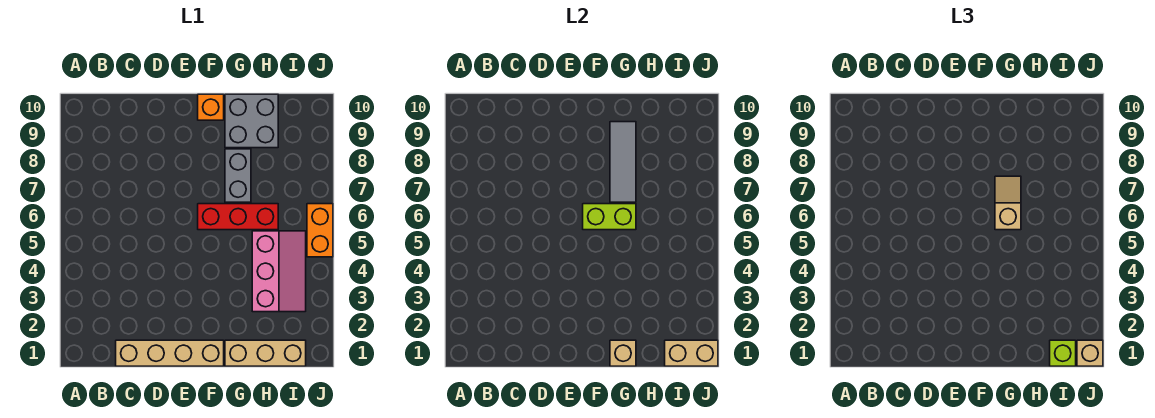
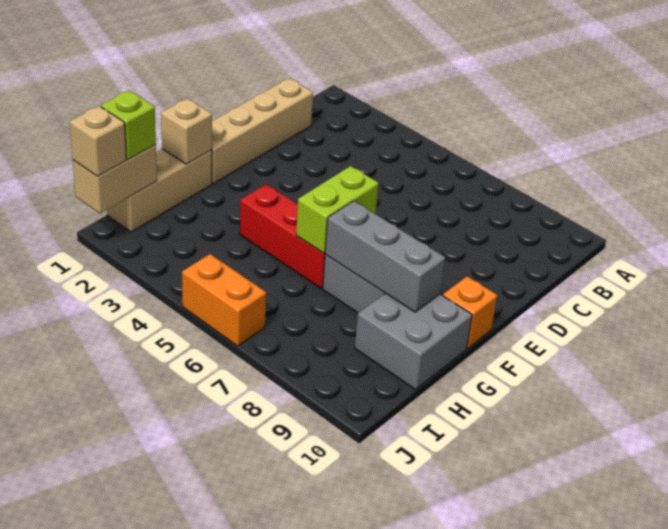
red brick F6:H6 level 1 -> red brick G4:G6 level 1
tan slope G6:G7 level 3 top 6 -> none
grey tile G7:G9 level 2 -> grey brick G7:G9 level 2
pink slope H3:I5 level 1 top H -> none

